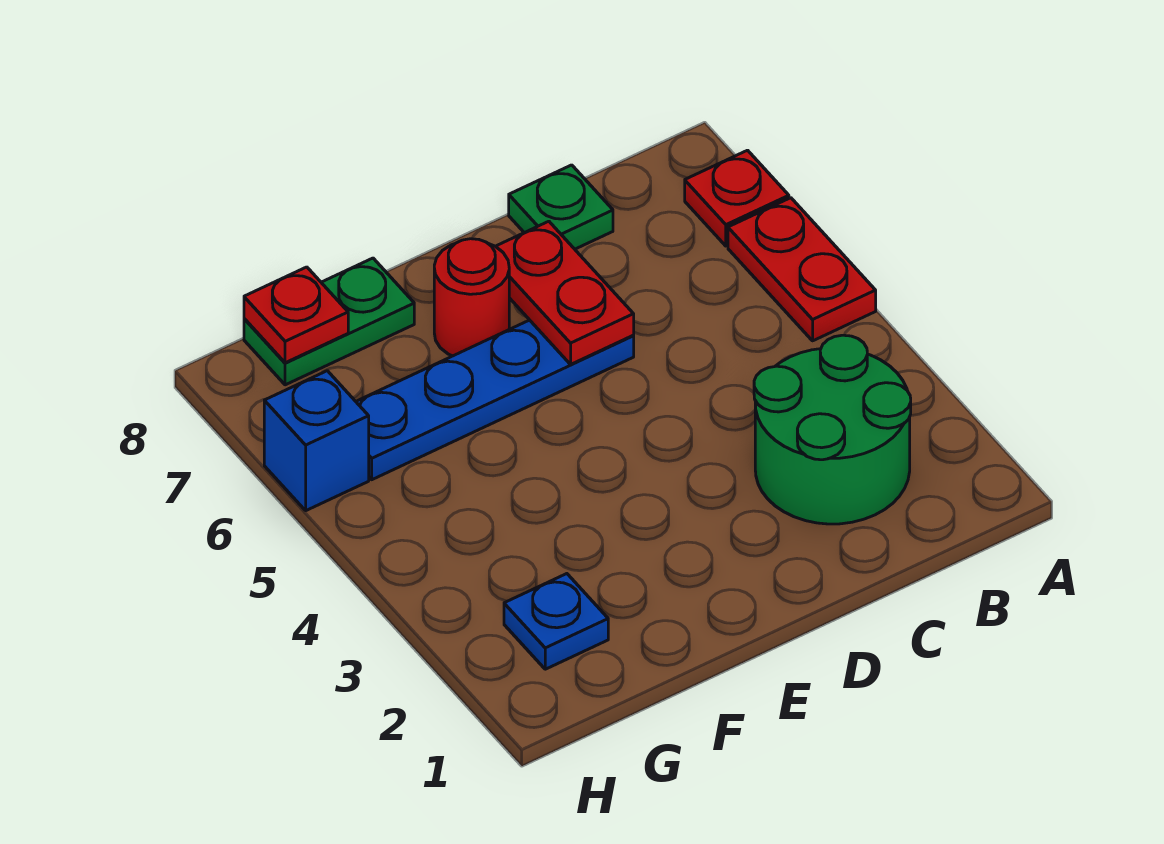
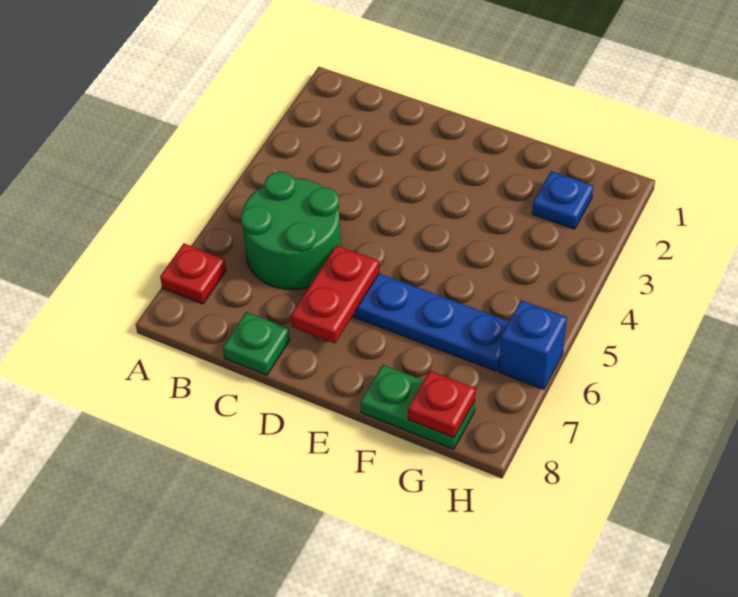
red plate A5:A6 level 1 -> none
green round brick B2:C3 level 1 -> green round brick B5:C6 level 1
red round brick E7 level 1 -> none

